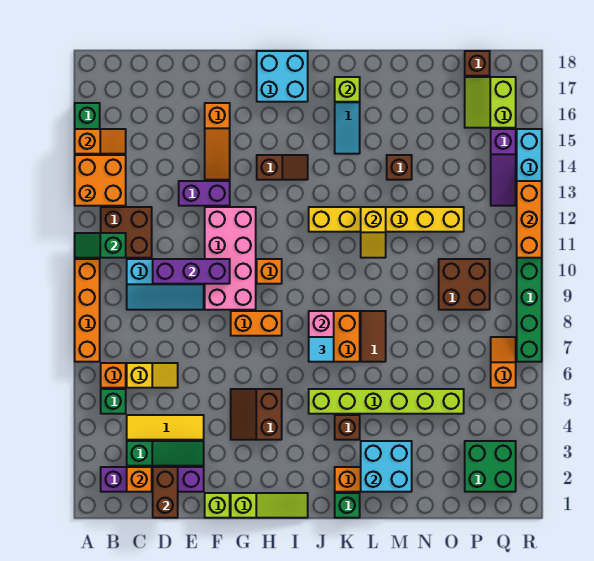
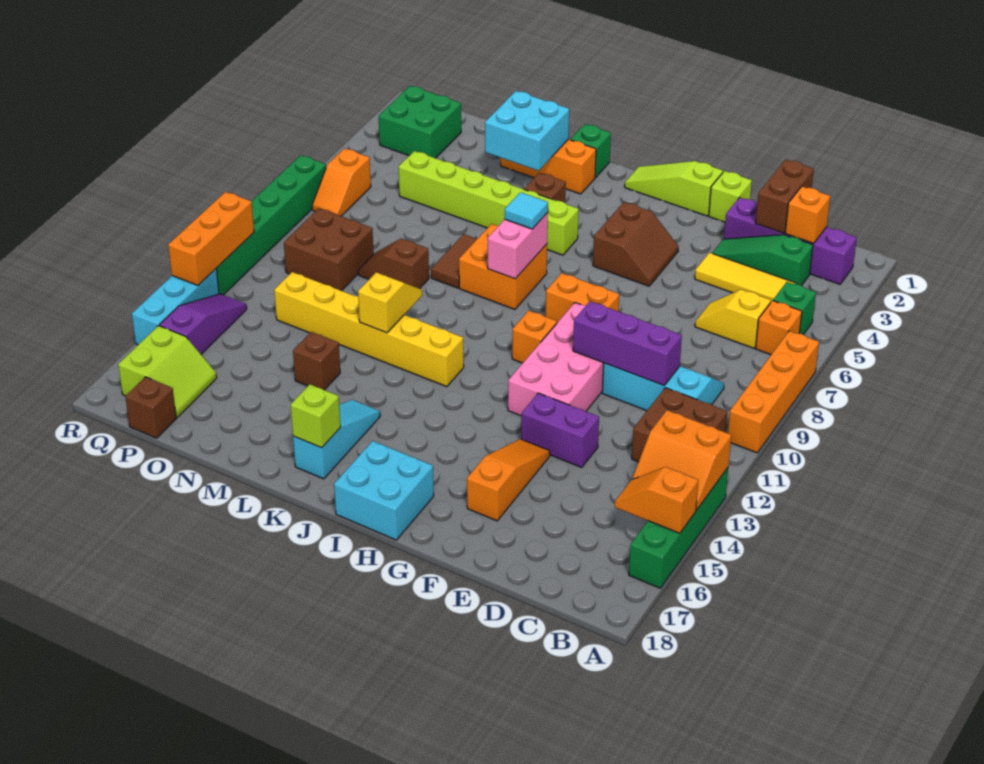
green slope A11:B11 level 2 top B -> none
orange brick A13:B14 level 2 -> orange slope A13:B14 level 2 top 13
brown slope H14:I14 level 1 top H -> brown slope M9:N9 level 1 top M

